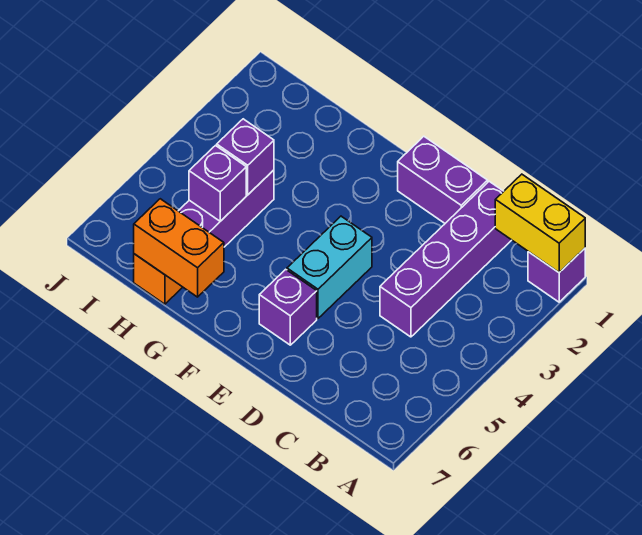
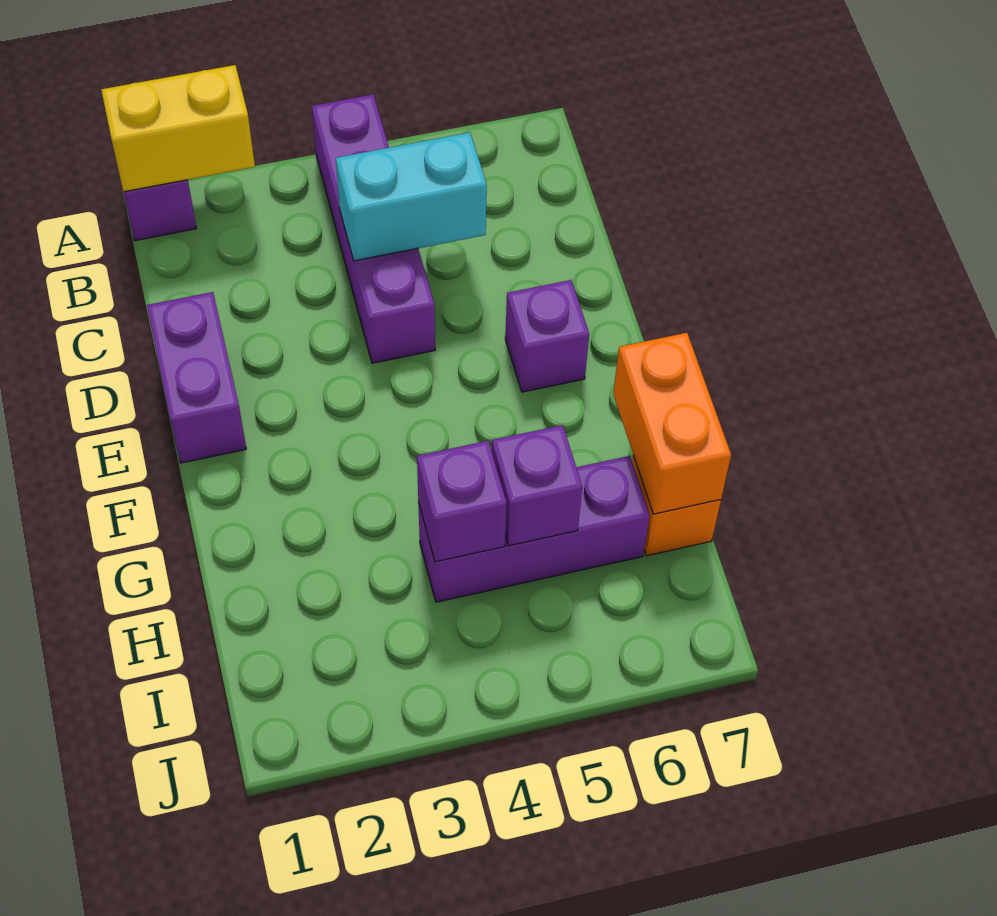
yellow brick A1:B1 level 2 -> yellow brick A1:A2 level 2
purple brick C1:C4 level 1 -> purple brick A4:D4 level 1
cyan brick E4:E5 level 1 -> cyan brick C4:C5 level 2

